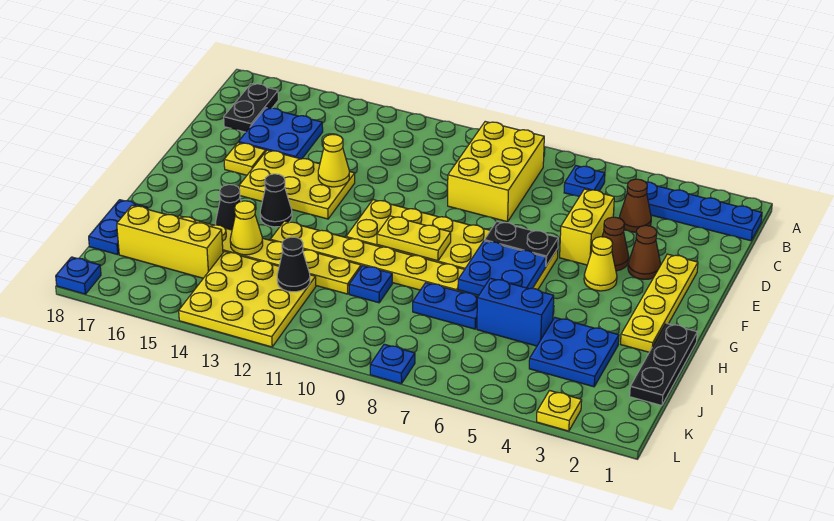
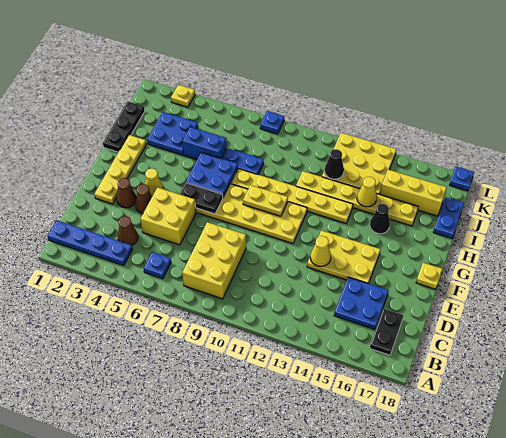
yellow brick D5:E5 level 1 -> yellow brick D5:E6 level 1
yellow plate E16 level 1 -> yellow plate F18 level 1
black cone G14 level 1 -> none
blue plate I10 level 1 -> none

